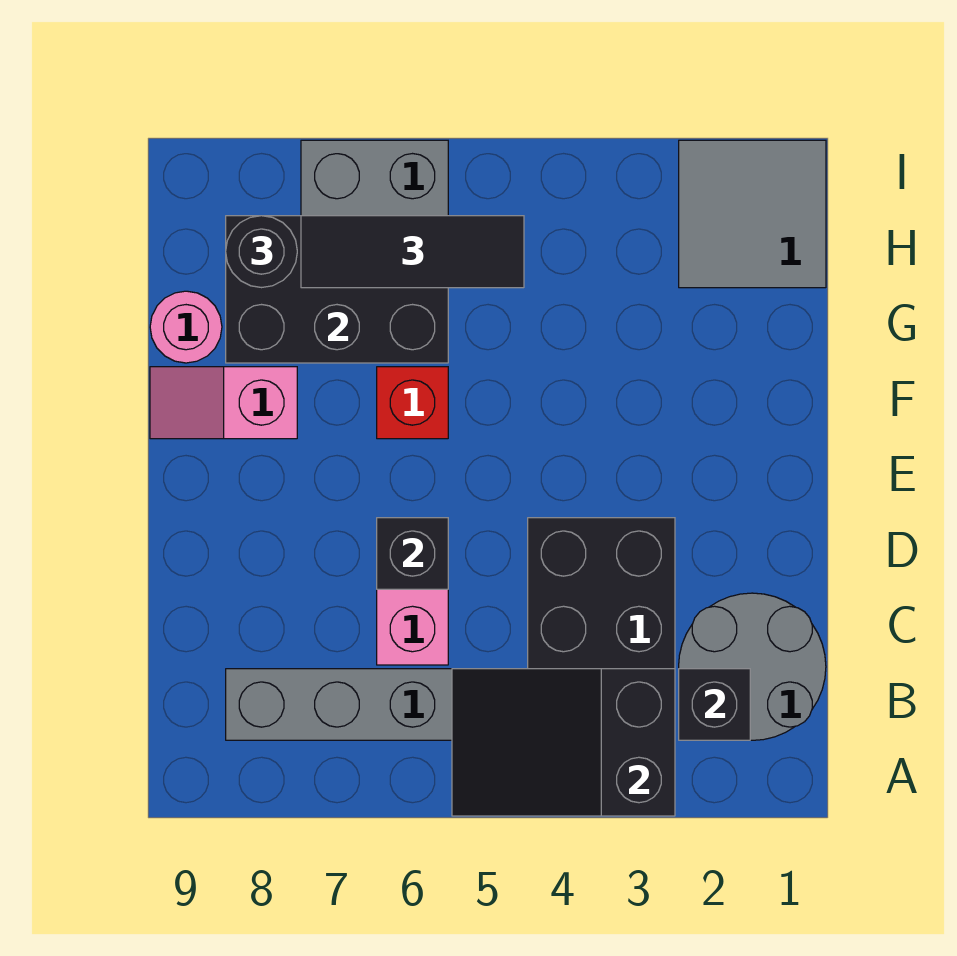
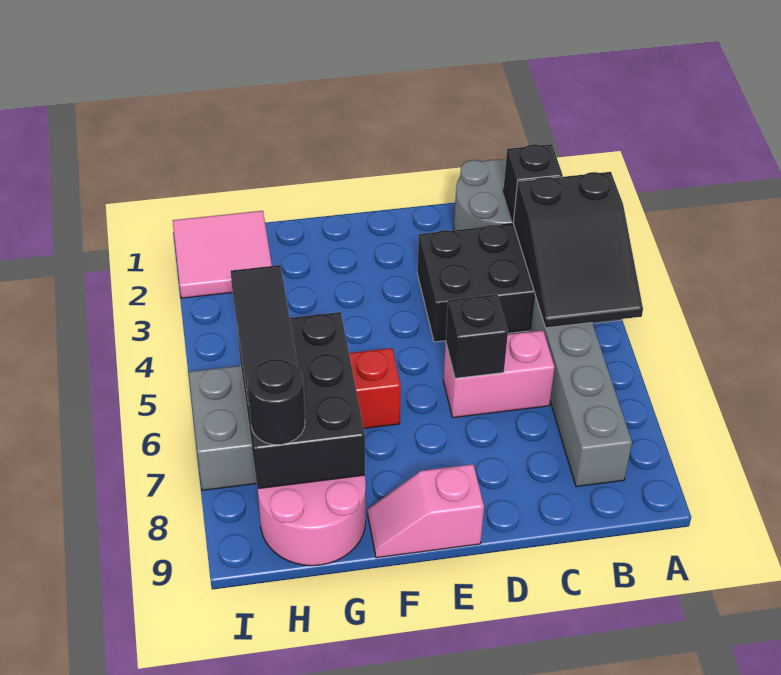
pink slope F8:F9 level 1 top 8 -> pink slope E9:F9 level 1 top E
pink round brick G9 level 1 -> pink round brick G8:H9 level 1
grey tile H1:I2 level 1 -> pink tile H1:I2 level 1

